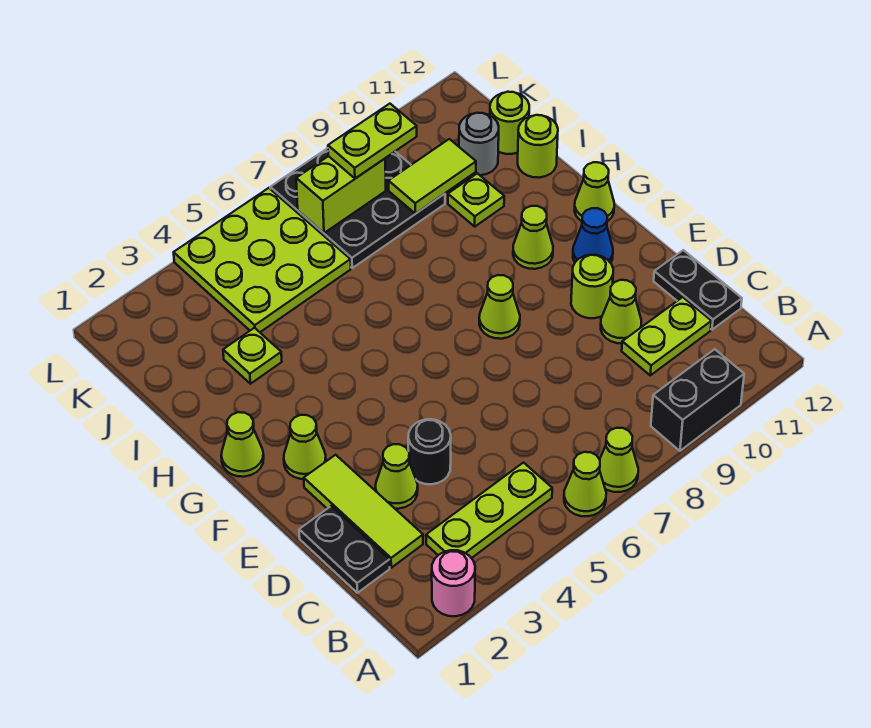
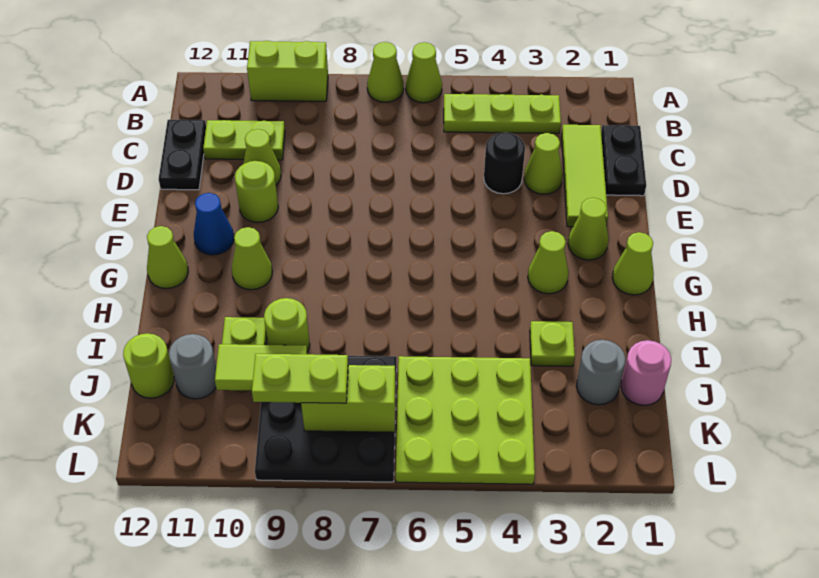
pink round brick A2 level 1 -> pink round brick J1 level 1
black brick A9:A10 level 1 -> lime brick A9:A10 level 1
lime cone F8 level 1 -> lime cone G3 level 1
lime round brick I12 level 1 -> lime round brick I9 level 1
none -> grey round brick J2 level 1

